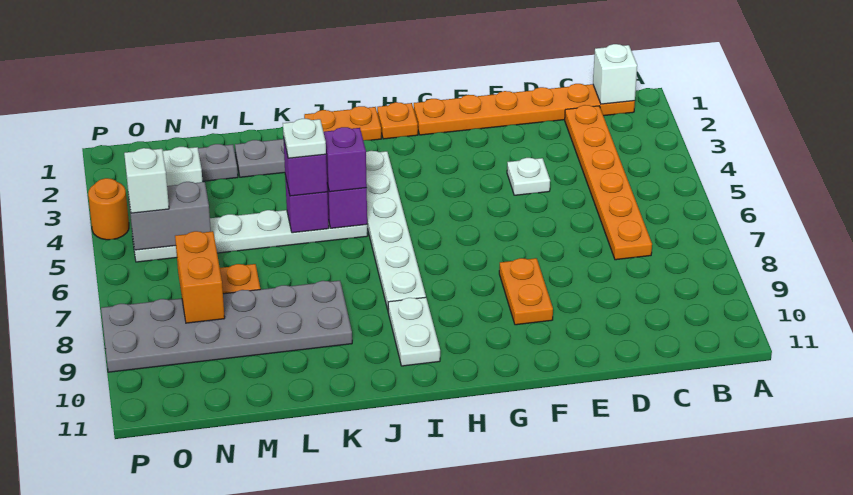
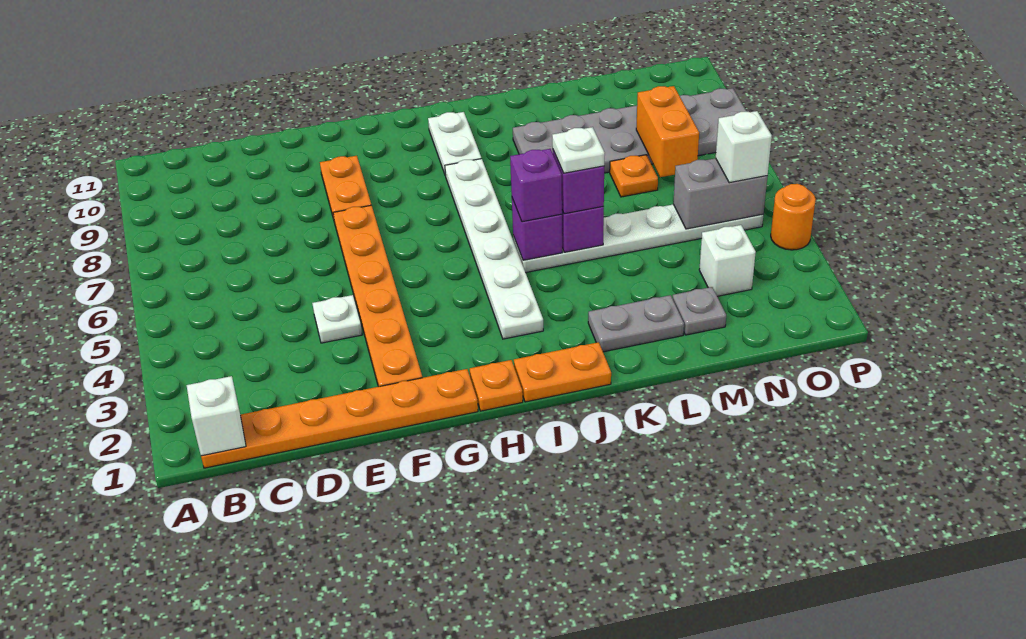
orange plate C2:C7 level 1 -> orange plate F2:F7 level 1

